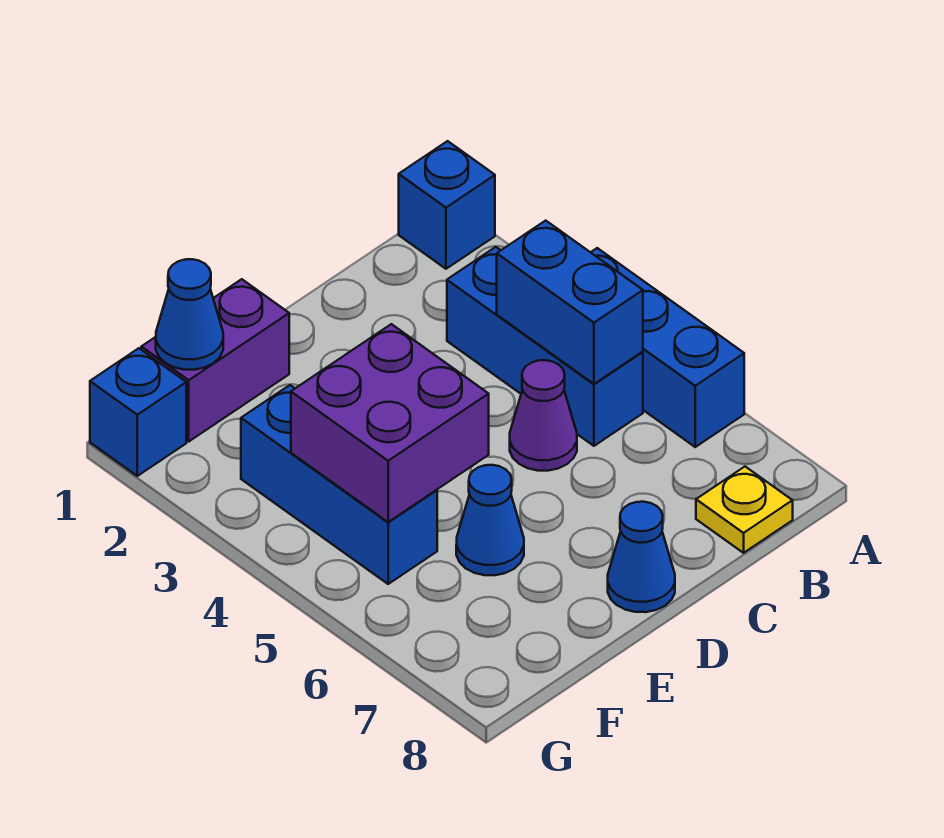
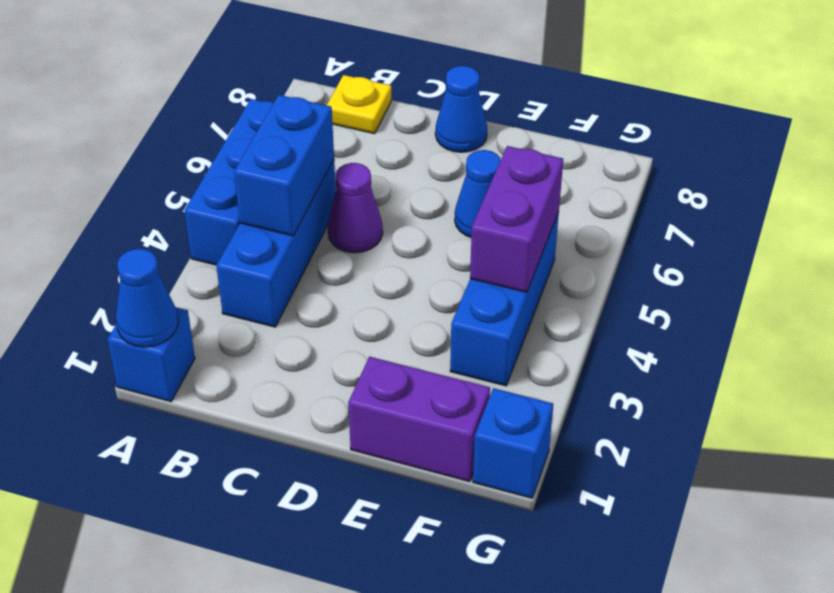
purple brick E4:F5 level 2 -> purple brick F4:F5 level 2
blue cone F1 level 2 -> blue cone A1 level 2

